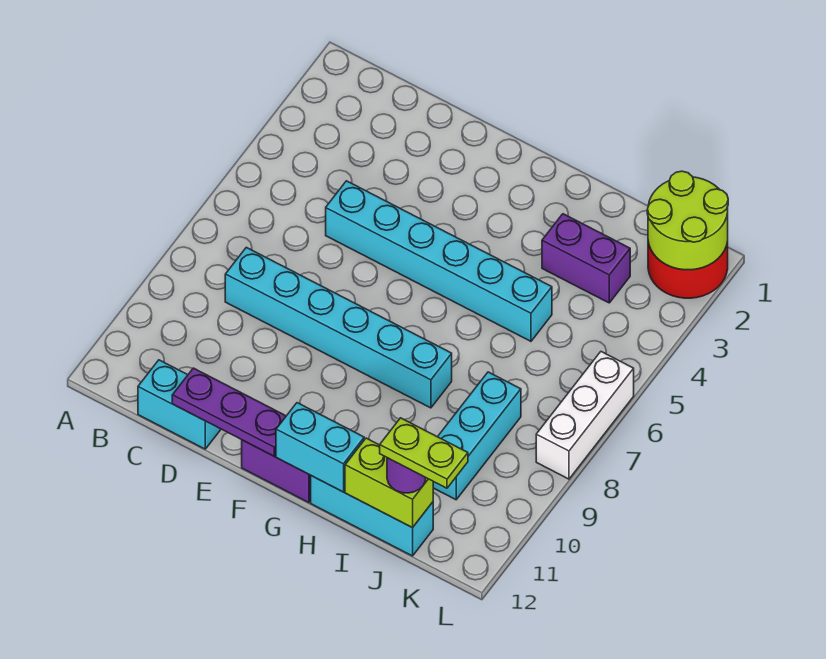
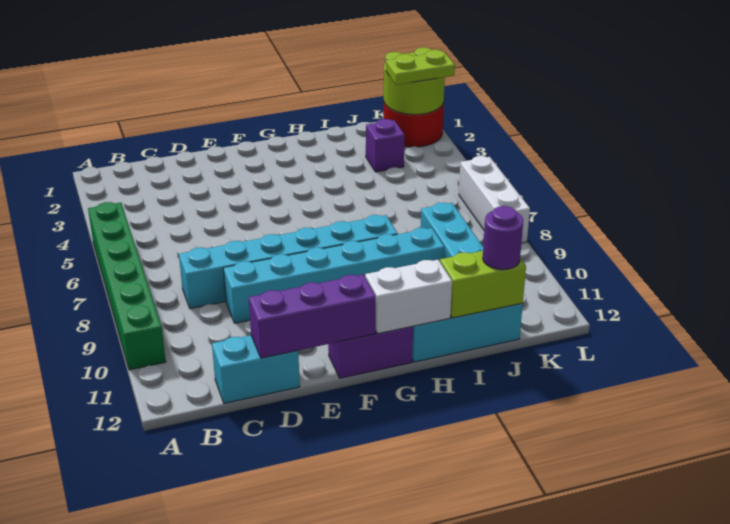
none -> green brick A5:A10 level 1
cyan brick D5:I5 level 1 -> cyan brick D9:I9 level 1
purple plate D12:F12 level 2 -> purple brick D12:F12 level 2
cyan brick G12:H12 level 2 -> white brick G12:H12 level 2
purple brick I3:J3 level 1 -> purple brick J3 level 1
lime plate J12:K12 level 4 -> lime plate K2:L2 level 3

